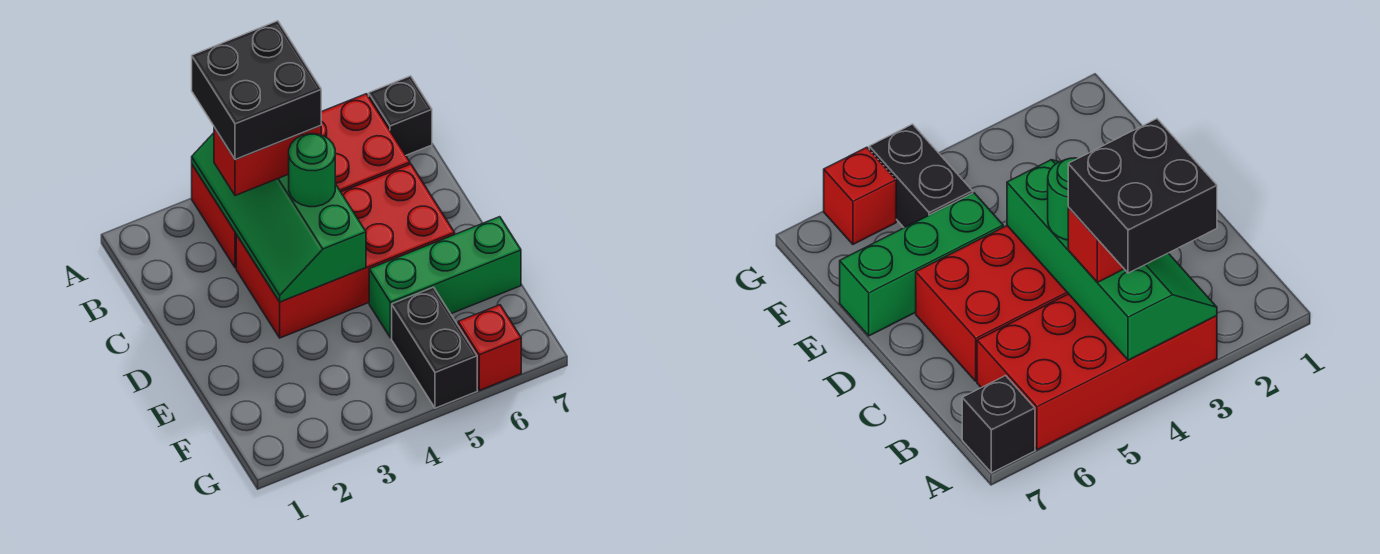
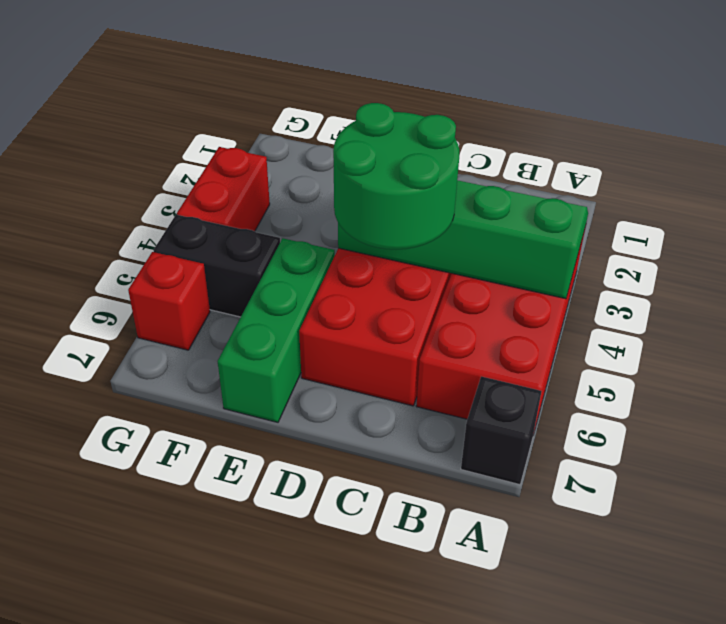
black brick A3:B4 level 4 -> none
red brick B3:B4 level 3 -> red brick G3:G4 level 1
green round brick C4 level 3 -> green round brick C4:D5 level 3

